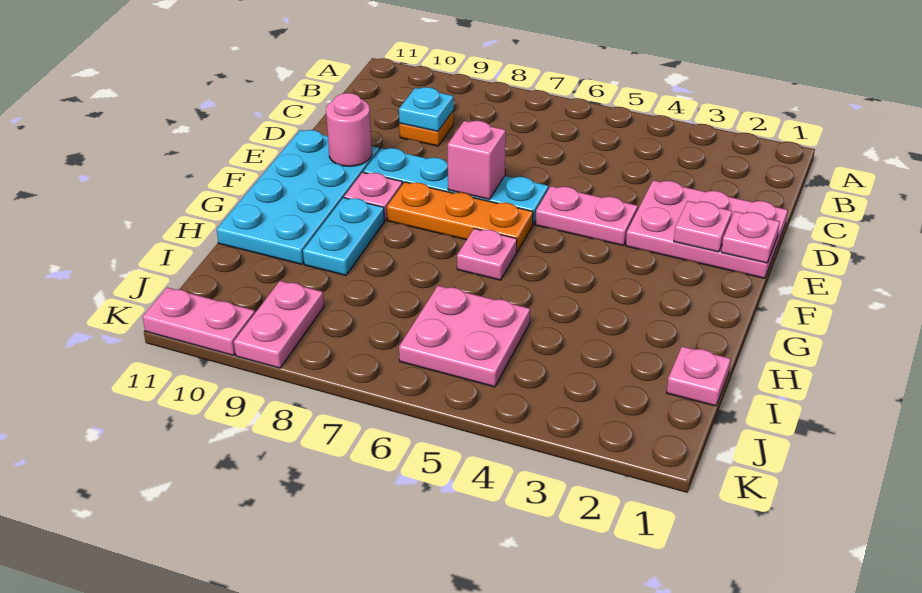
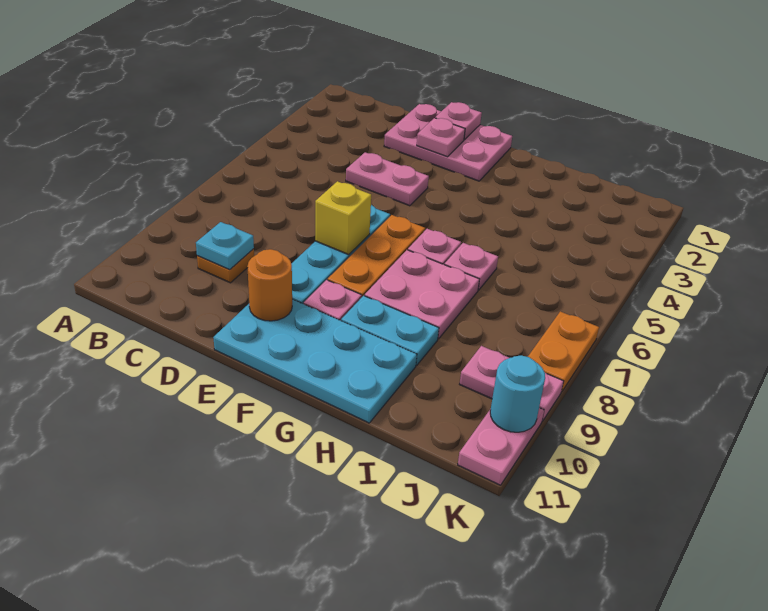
pink plate D1:E3 level 1 -> pink plate D1:F2 level 1
pink plate E4:E5 level 1 -> pink plate D4:E4 level 1
pink brick E7 level 2 -> yellow brick E7 level 2
pink round brick E10 level 2 -> orange round brick E10 level 2
pink plate I1 level 1 -> pink plate H6 level 1
pink plate I5:J6 level 1 -> pink plate G7:H8 level 1
none -> orange plate K7:K8 level 1
none -> cyan round brick K10 level 2

